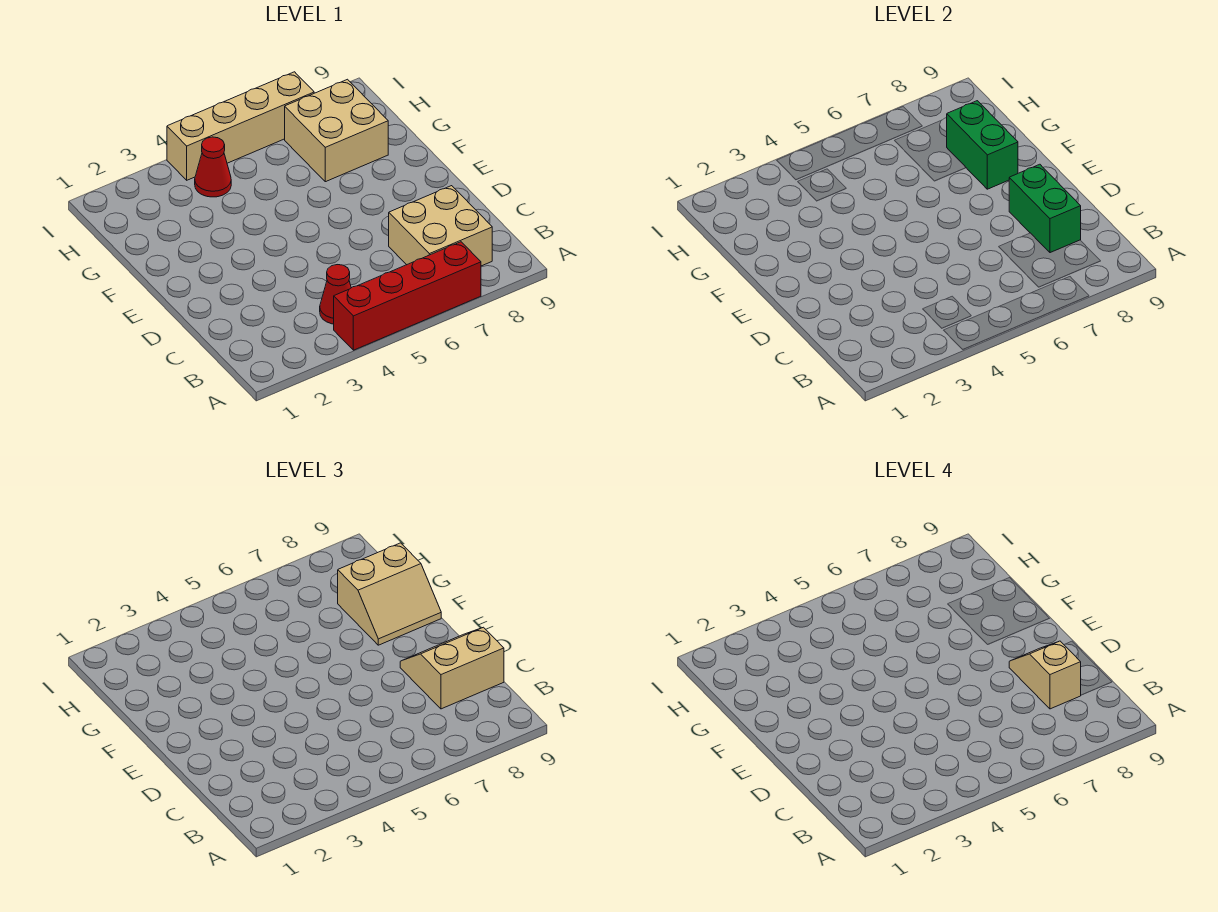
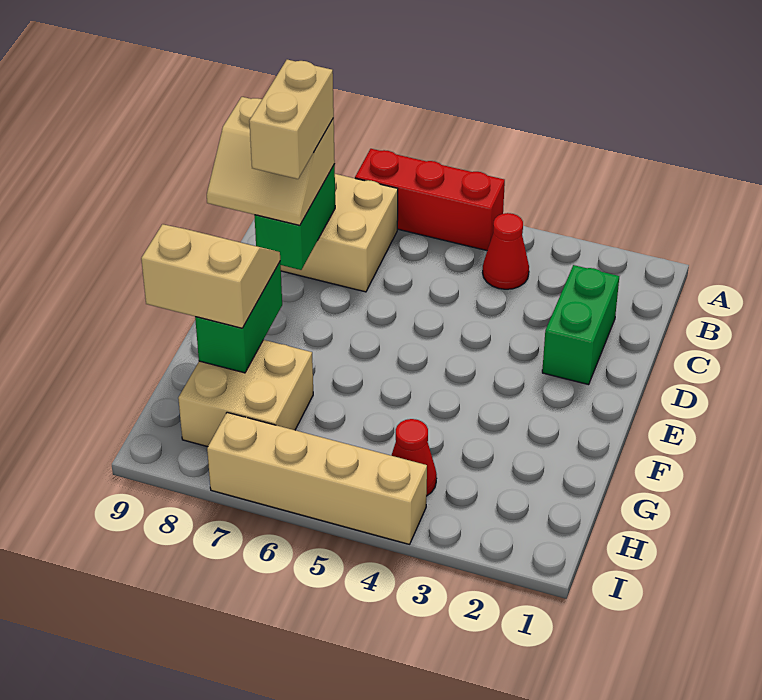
red brick A4:A7 level 1 -> red brick A5:A7 level 1
none -> green brick C2:D2 level 1
tan slope C8:D8 level 4 top C -> tan brick C8:D8 level 4

